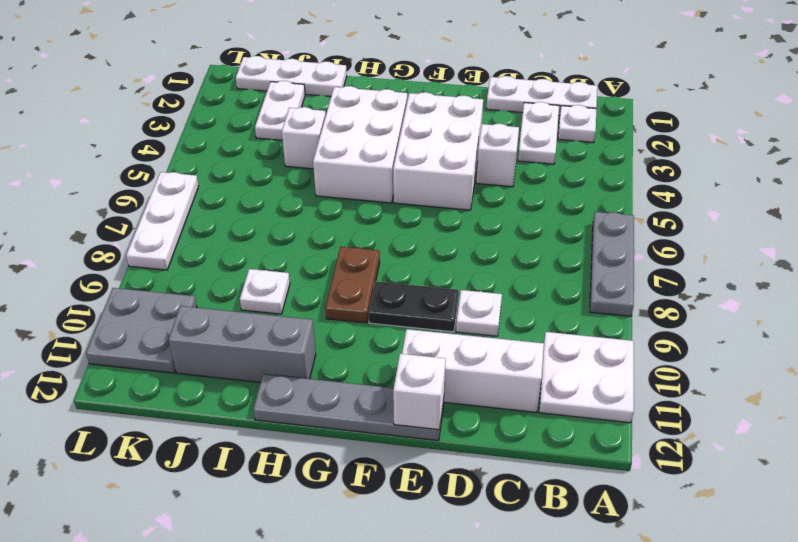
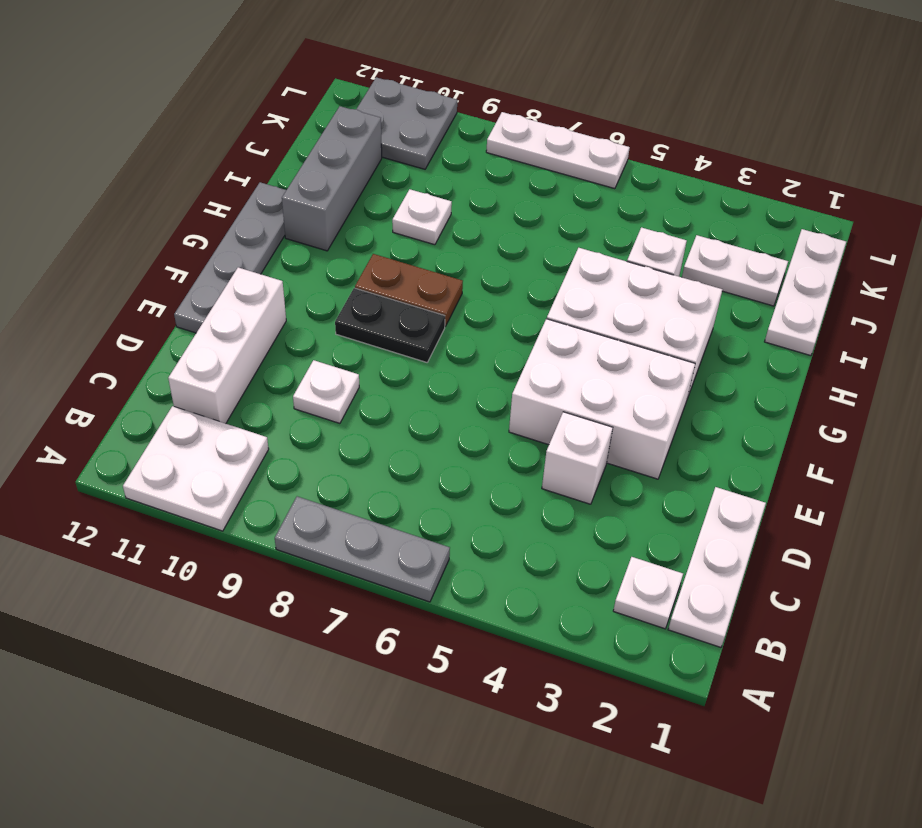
white plate C2:C3 level 1 -> none
black plate E9:F9 level 1 -> black plate F8:F9 level 1
white brick E12 level 2 -> none

